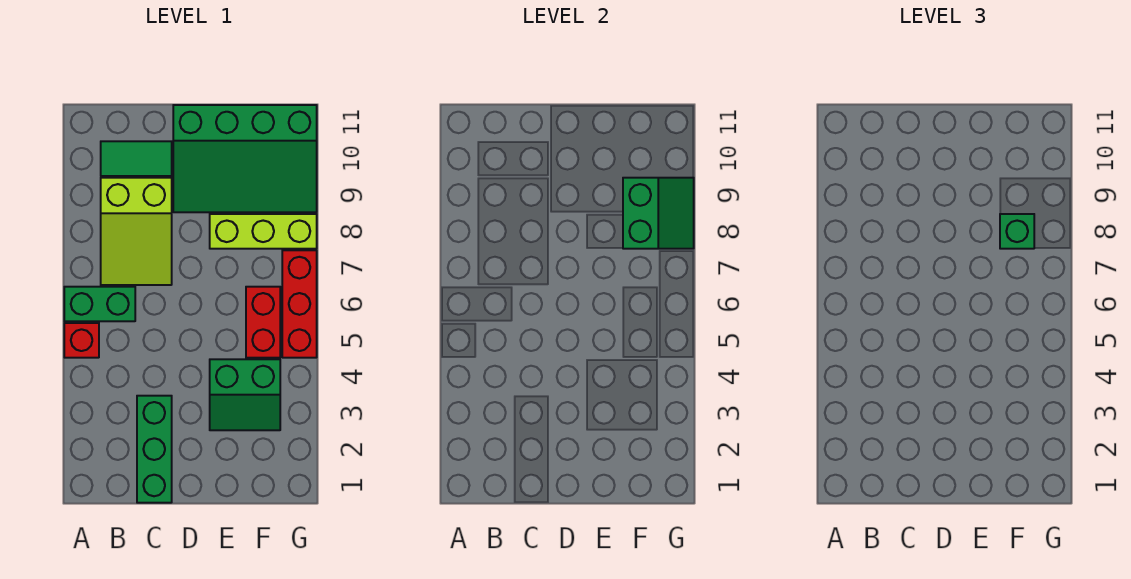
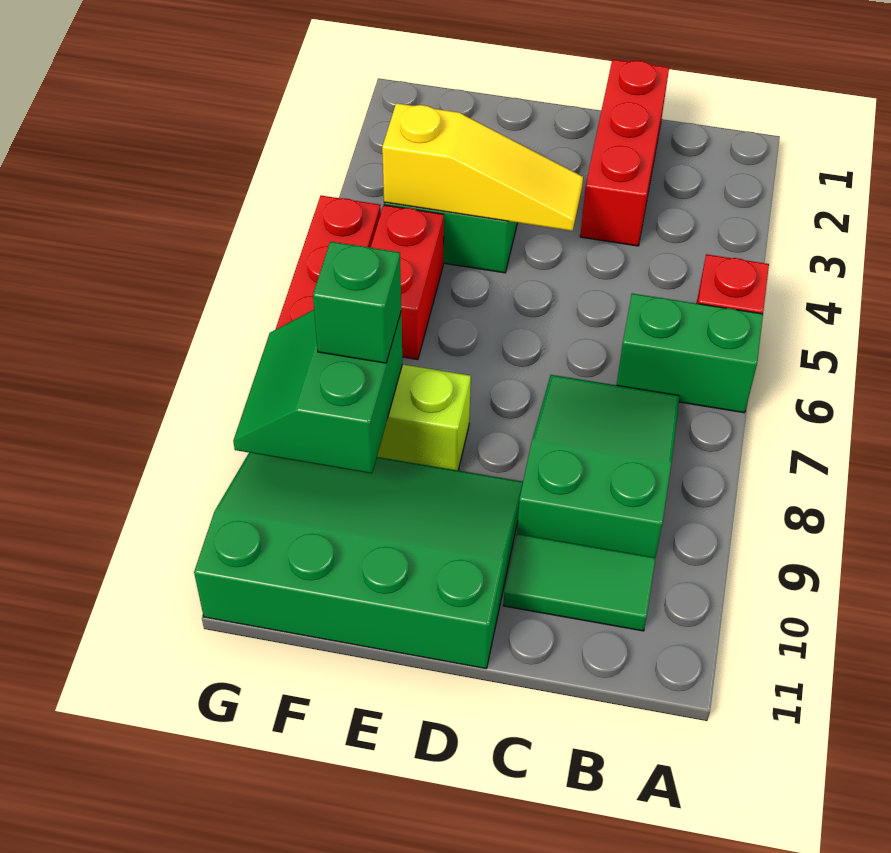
lime slope B7:C9 level 1 top 9 -> green slope B7:C9 level 1 top 9
green brick C1:C3 level 1 -> red brick C1:C3 level 1
none -> yellow slope D4:F4 level 2 top F

